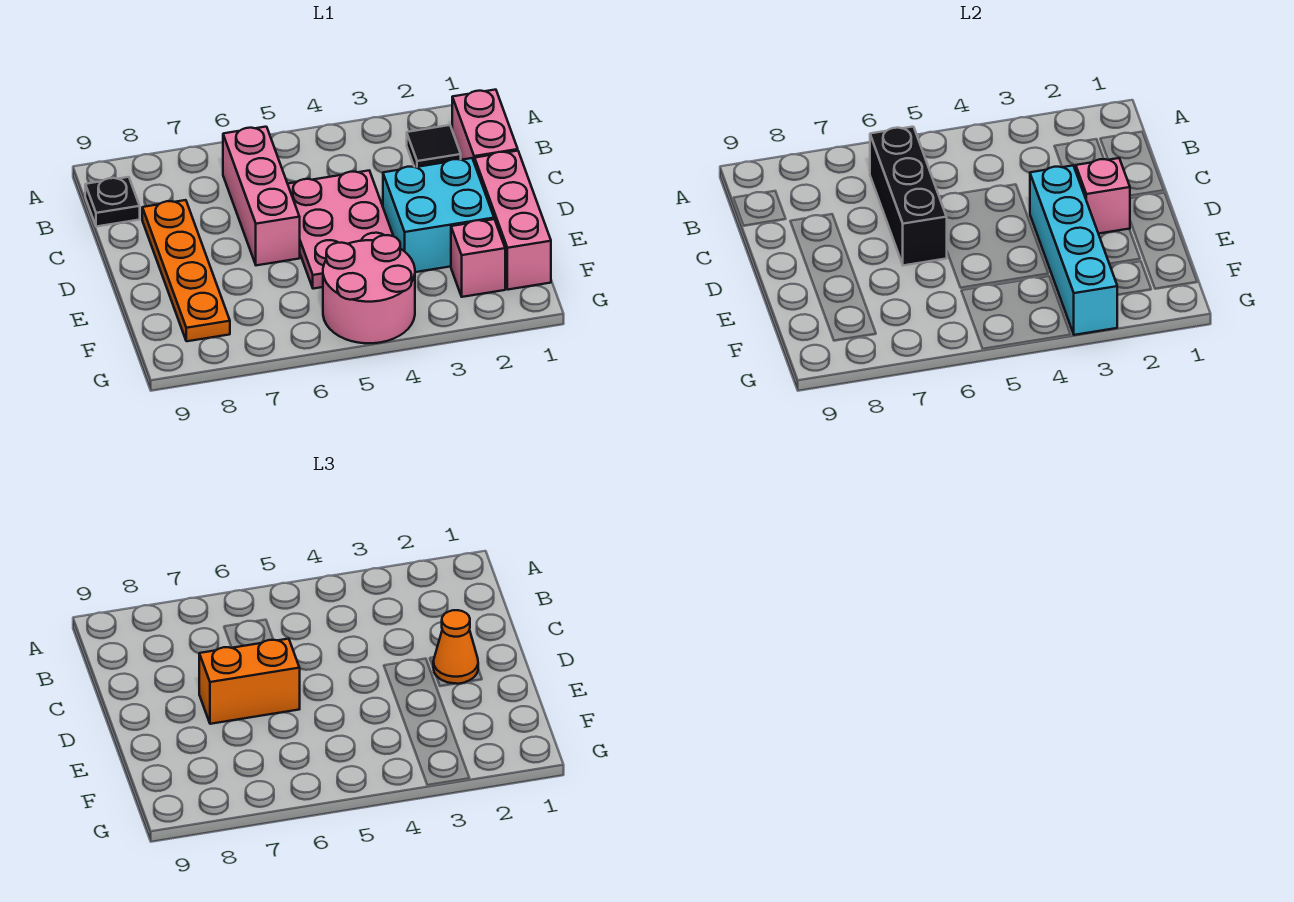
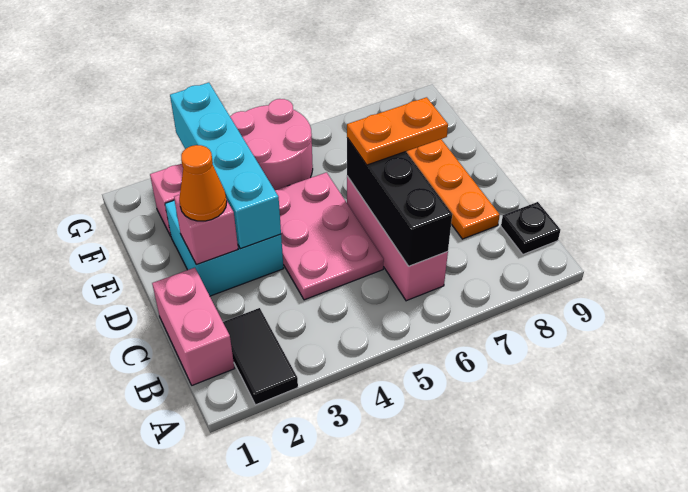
black tile B2 level 1 -> black tile A2:B2 level 1
pink brick D1:F1 level 1 -> none
orange brick D6:D7 level 3 -> orange plate D6:D7 level 3

